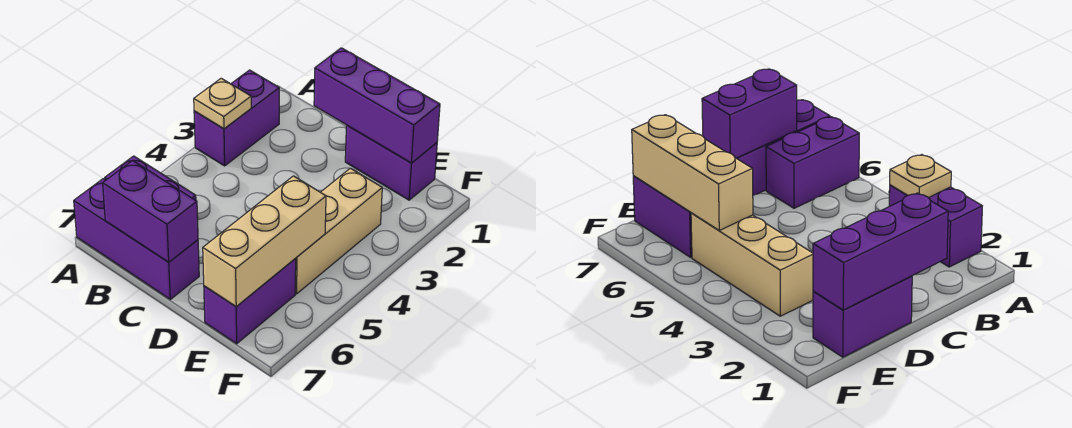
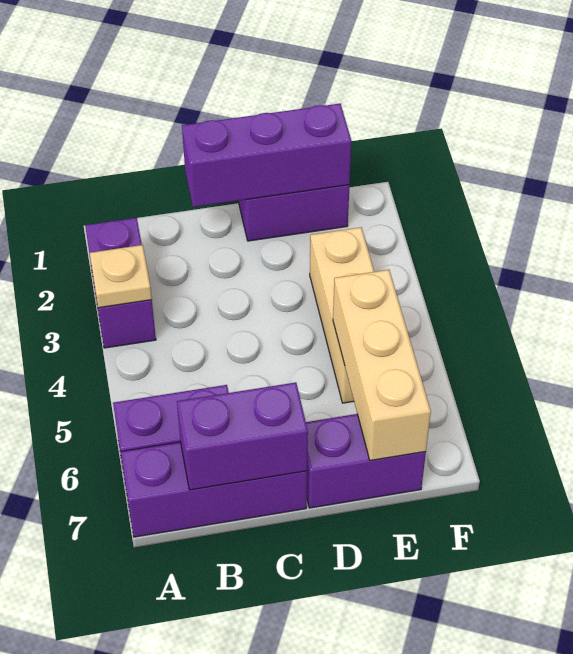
purple brick E6:E7 level 1 -> purple brick D7:E7 level 1

